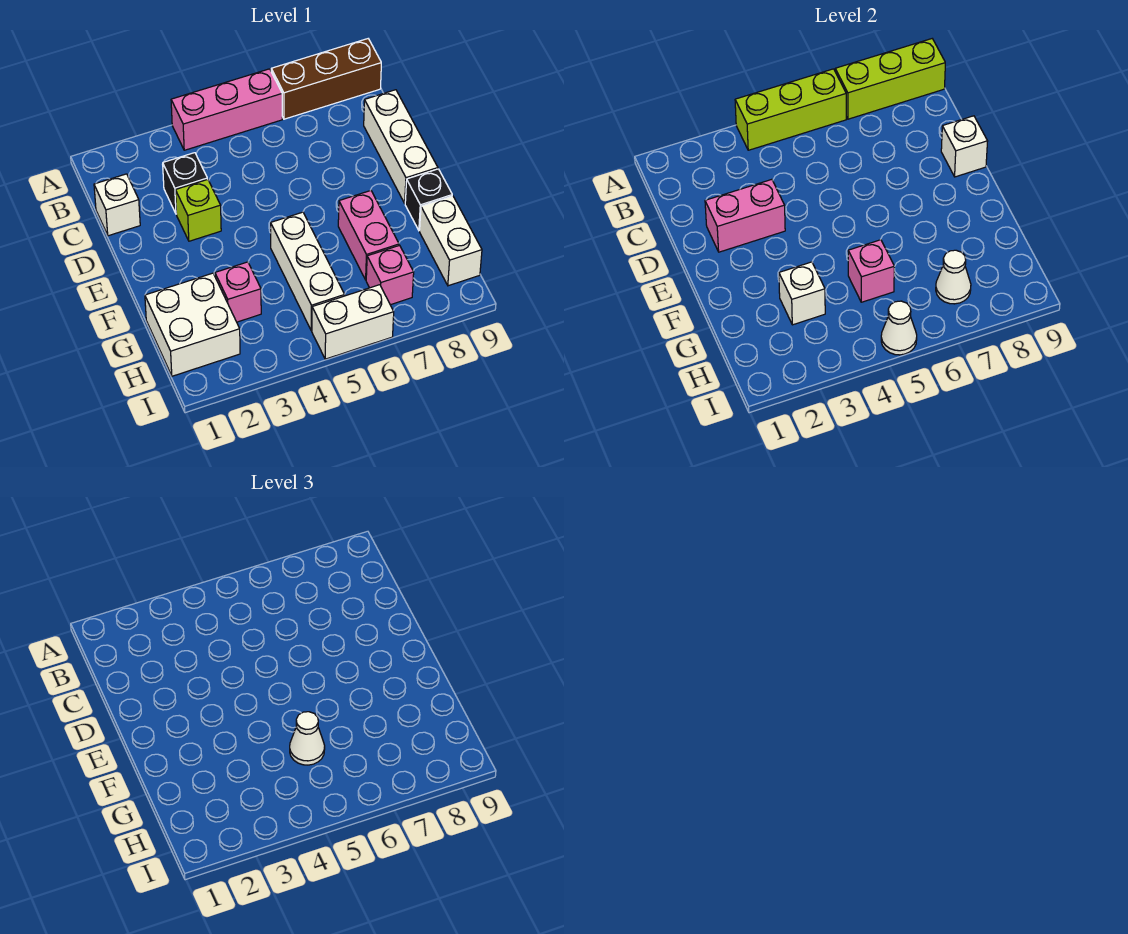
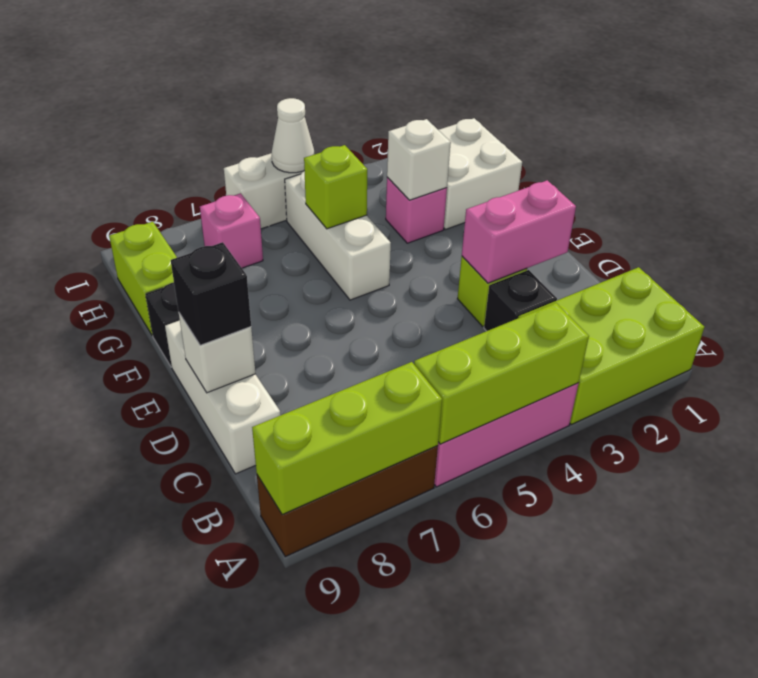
none -> lime brick A1:B3 level 1
white brick C1 level 1 -> none
none -> black brick D9 level 3
pink brick F7:G7 level 1 -> none
pink brick G5 level 2 -> lime brick G5 level 2
white cone G5 level 3 -> none
white brick G9:H9 level 1 -> lime brick G9:H9 level 1
white cone H7 level 2 -> none

